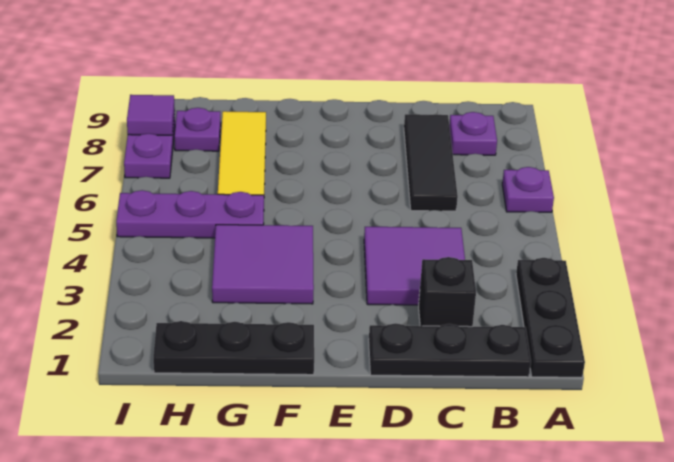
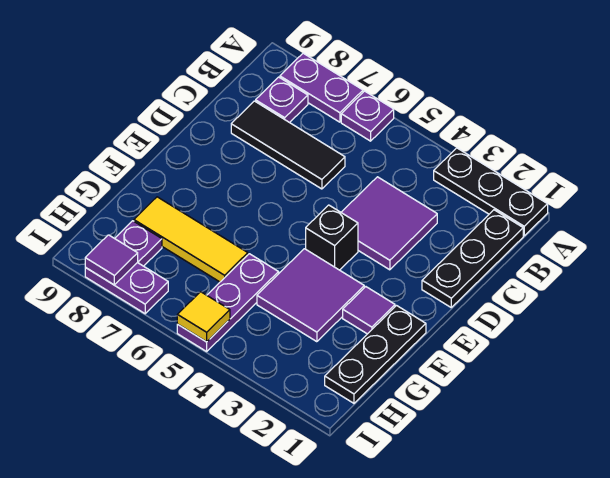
none -> purple plate A7:A8 level 1
black brick C2 level 1 -> black brick E4 level 1
none -> purple tile F2 level 1
none -> yellow tile I5 level 2

